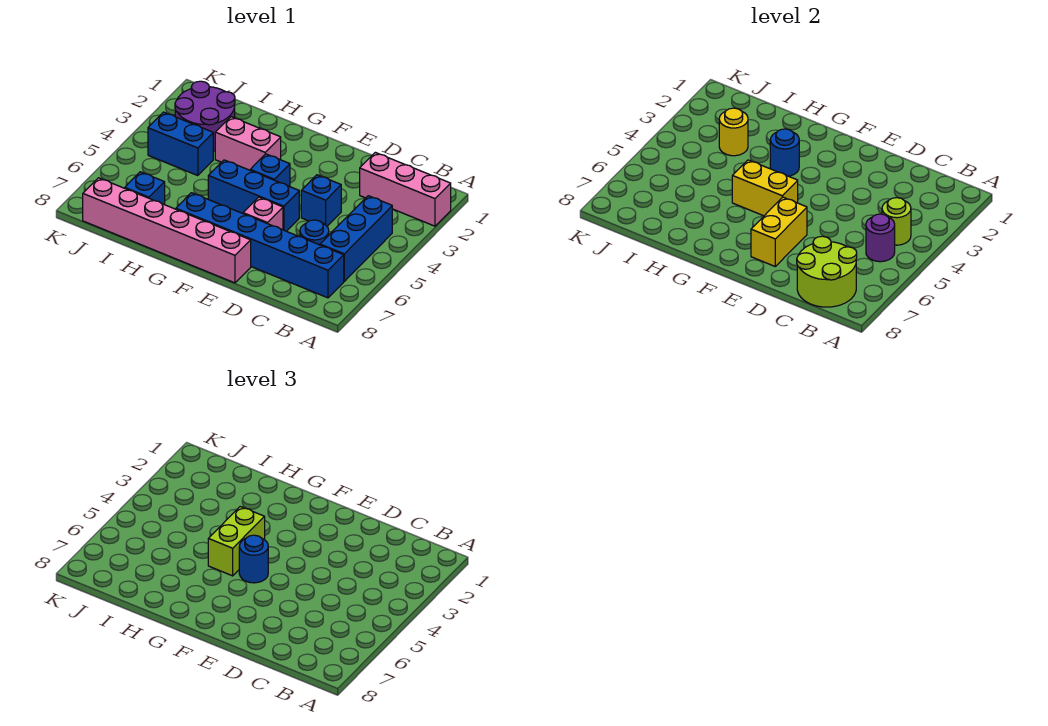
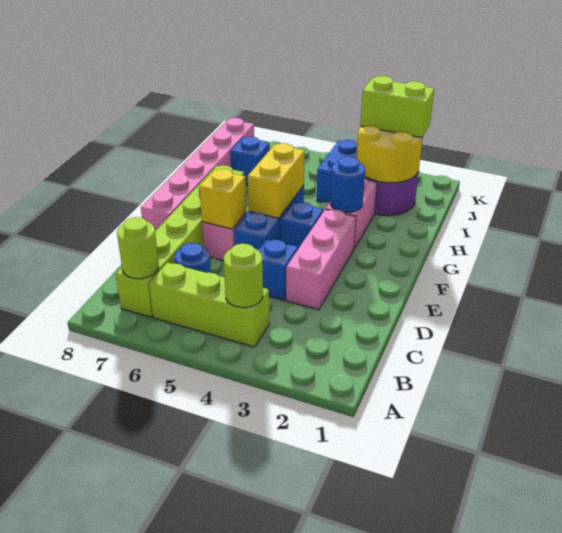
pink brick A2:C2 level 1 -> pink brick D3:F3 level 1
blue brick B4:B6 level 1 -> lime brick B4:B6 level 1
purple round brick B5 level 2 -> none
blue brick B7:G7 level 1 -> lime brick B7:G7 level 1
lime round brick B7:C8 level 2 -> lime round brick B7 level 2
yellow brick E6:E7 level 2 -> yellow brick E6 level 2
blue round brick F5 level 3 -> none
lime brick G4:G5 level 3 -> lime brick J2:J3 level 3
yellow round brick I3 level 2 -> yellow round brick I2:J3 level 2

